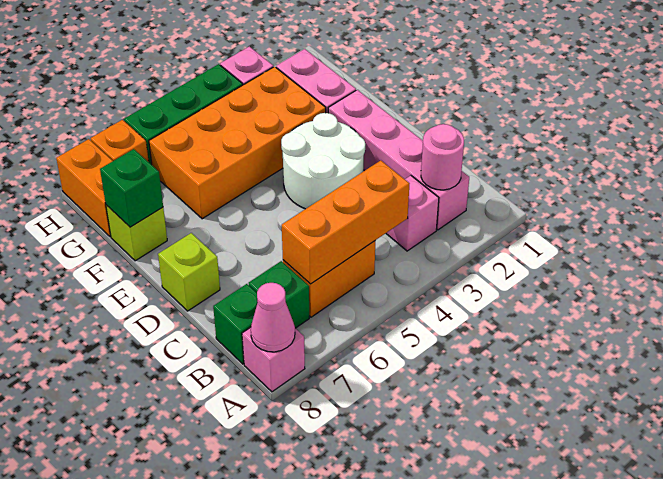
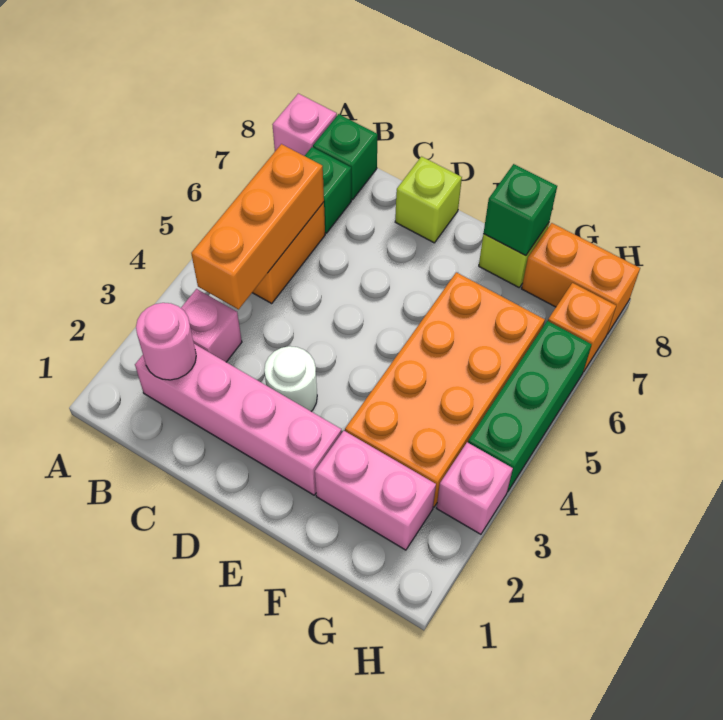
pink cone A8 level 2 -> none
white round brick D3:E4 level 1 -> white round brick D3 level 1

